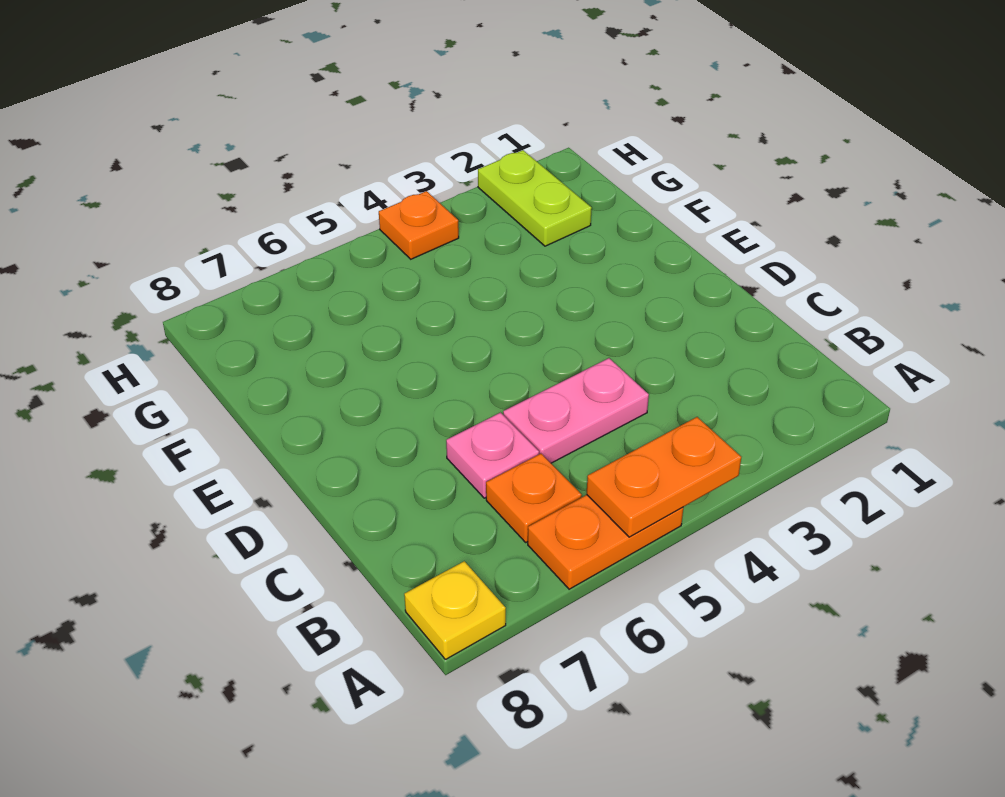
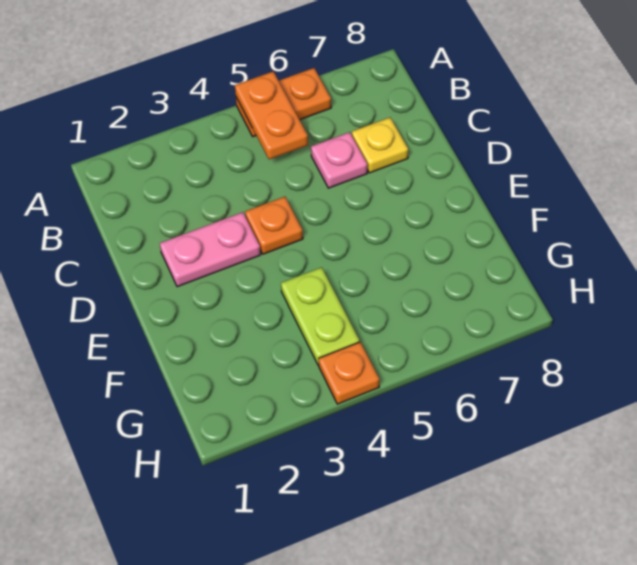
orange plate A4:A5 level 2 -> orange plate A5:B5 level 2
yellow plate A8 level 1 -> yellow plate C7 level 1
orange plate B6 level 1 -> orange plate D4 level 1
pink plate C4:C5 level 1 -> pink plate D2:D3 level 1
lime plate G2:H2 level 1 -> lime plate F4:G4 level 1

